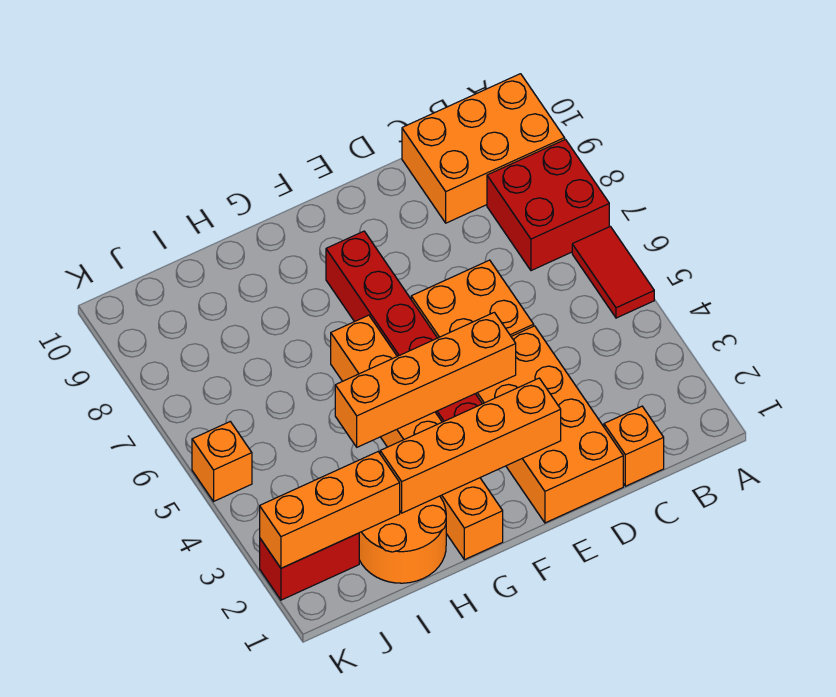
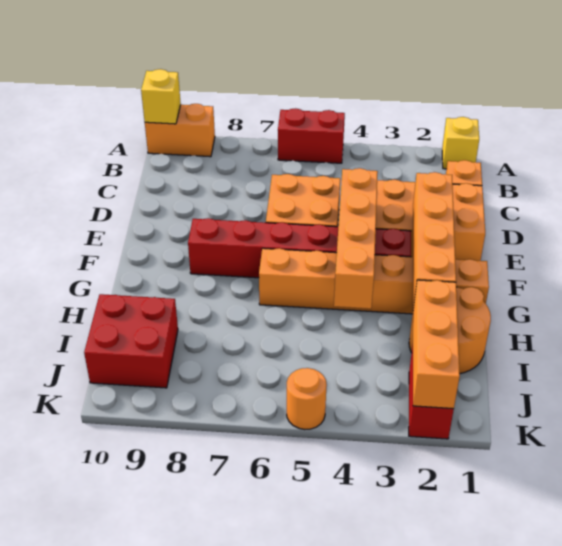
none -> yellow brick A1 level 1
red tile A5:A6 level 1 -> red brick A5:A6 level 1
red brick A7:B8 level 1 -> red brick I9:J10 level 1
orange brick A9:C10 level 1 -> orange brick A9:A10 level 1
none -> yellow brick A10 level 2
orange brick K5 level 1 -> orange round brick K5 level 1

